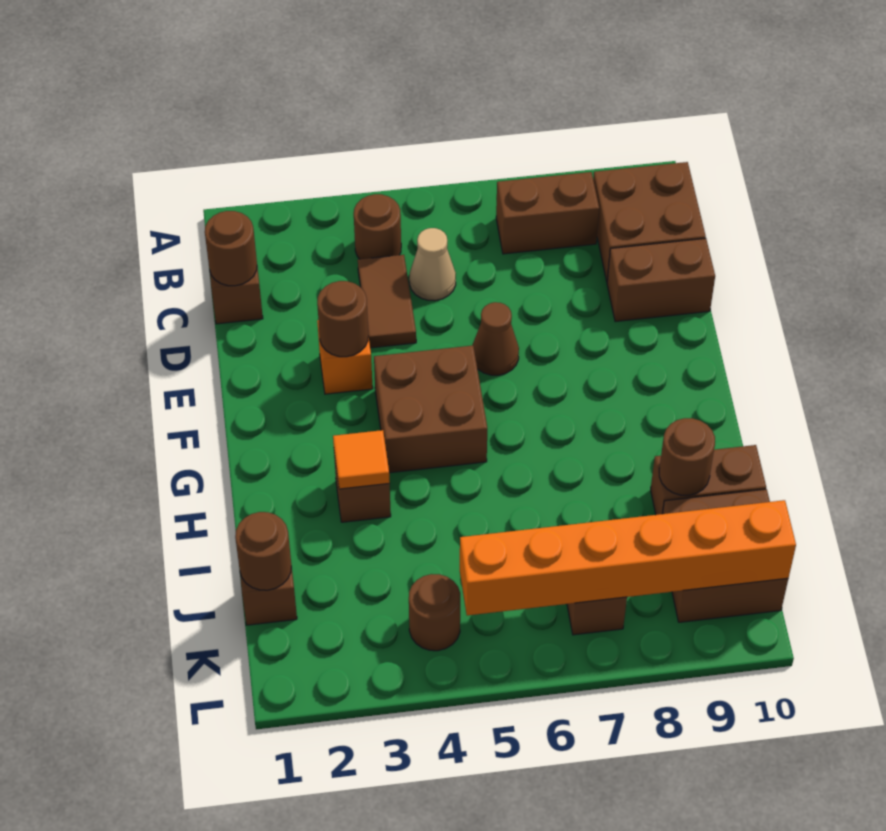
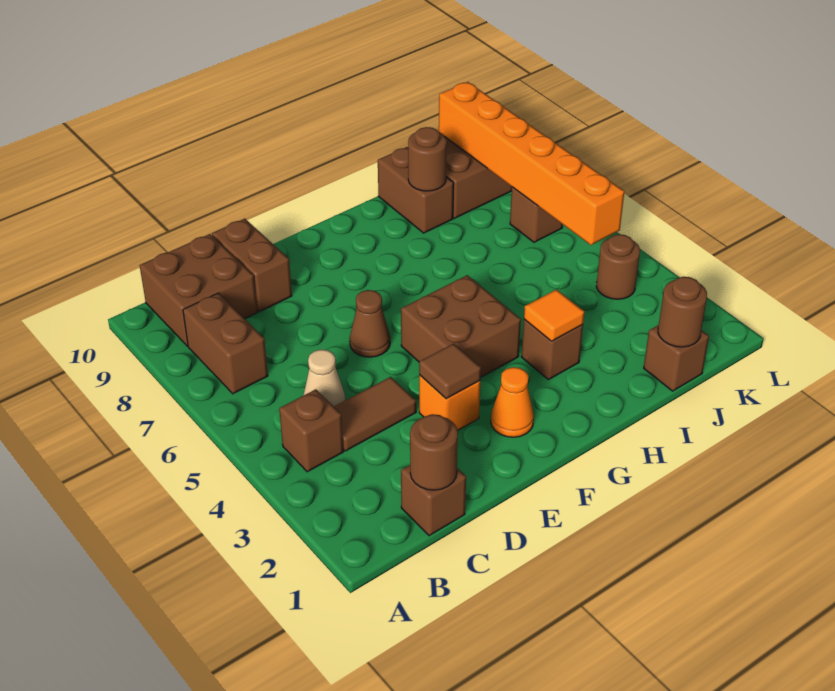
brown round brick B4 level 1 -> brown brick B4 level 1
brown round brick E3 level 2 -> brown tile E3 level 2
none -> orange cone F2 level 1

